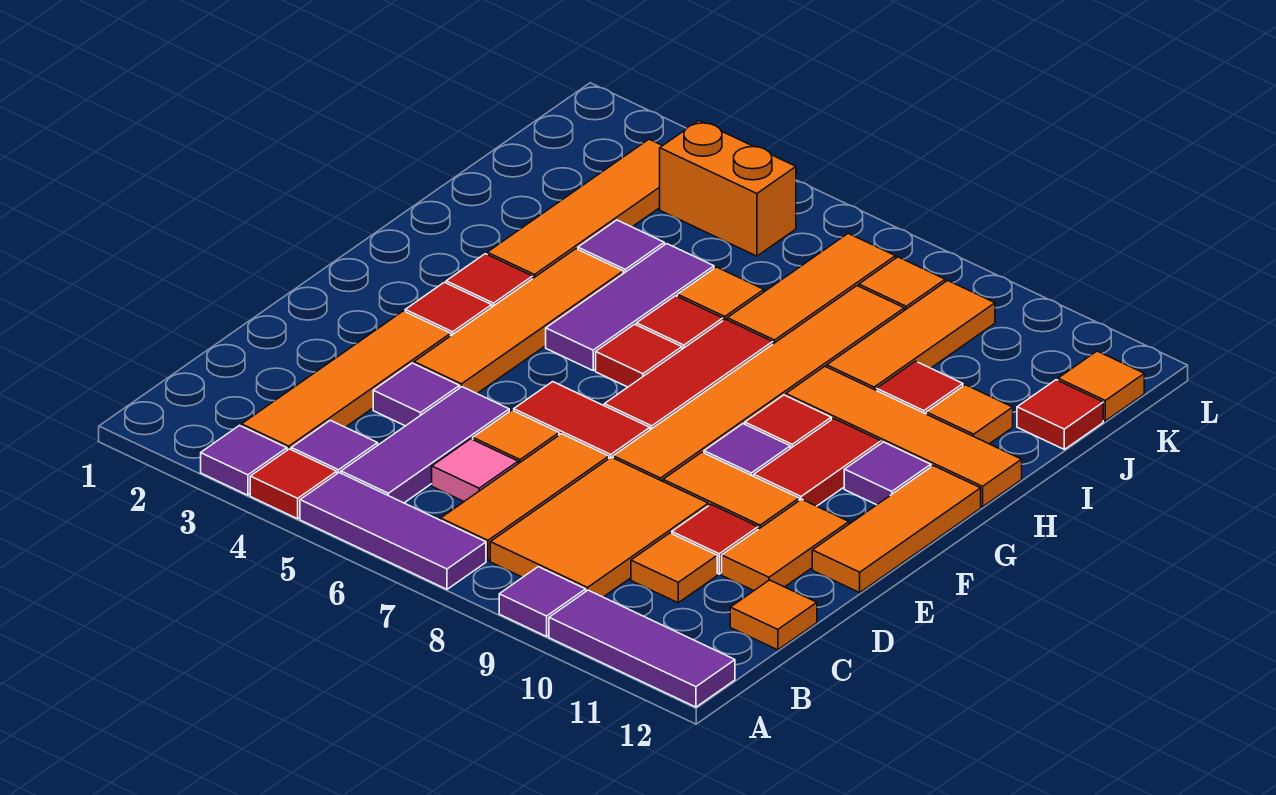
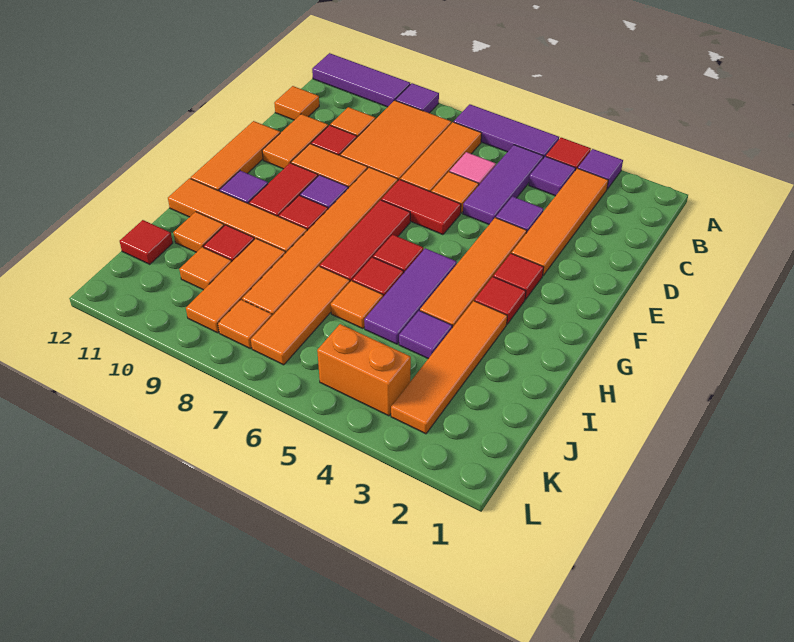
orange tile K12 level 1 -> orange tile J10 level 1

